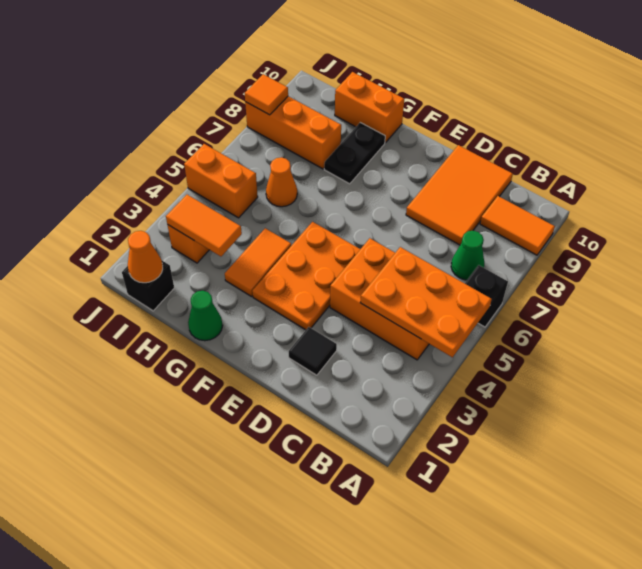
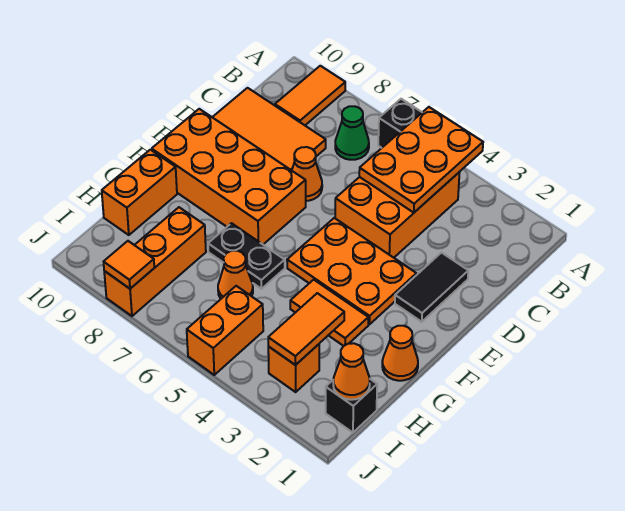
black tile D2 level 1 -> black tile D2:E2 level 1
none -> orange cone D7 level 1
none -> orange brick E7:F10 level 1
green cone G1 level 1 -> orange cone G1 level 1
black plate G8:G9 level 1 -> black plate G6:G7 level 1

